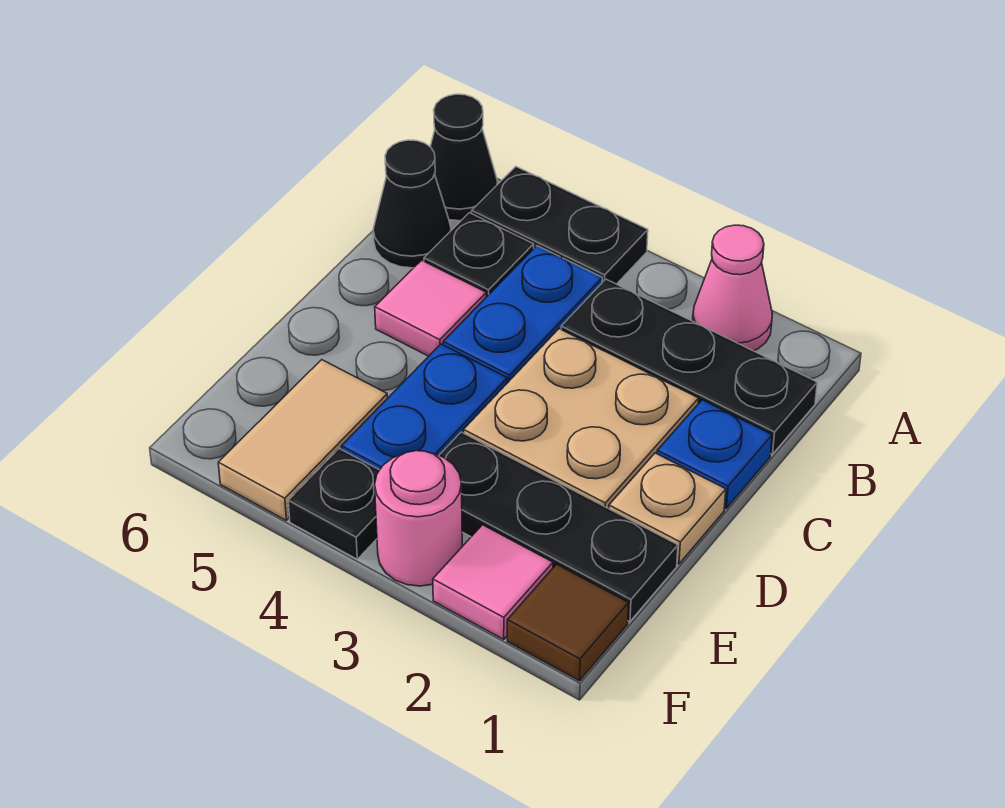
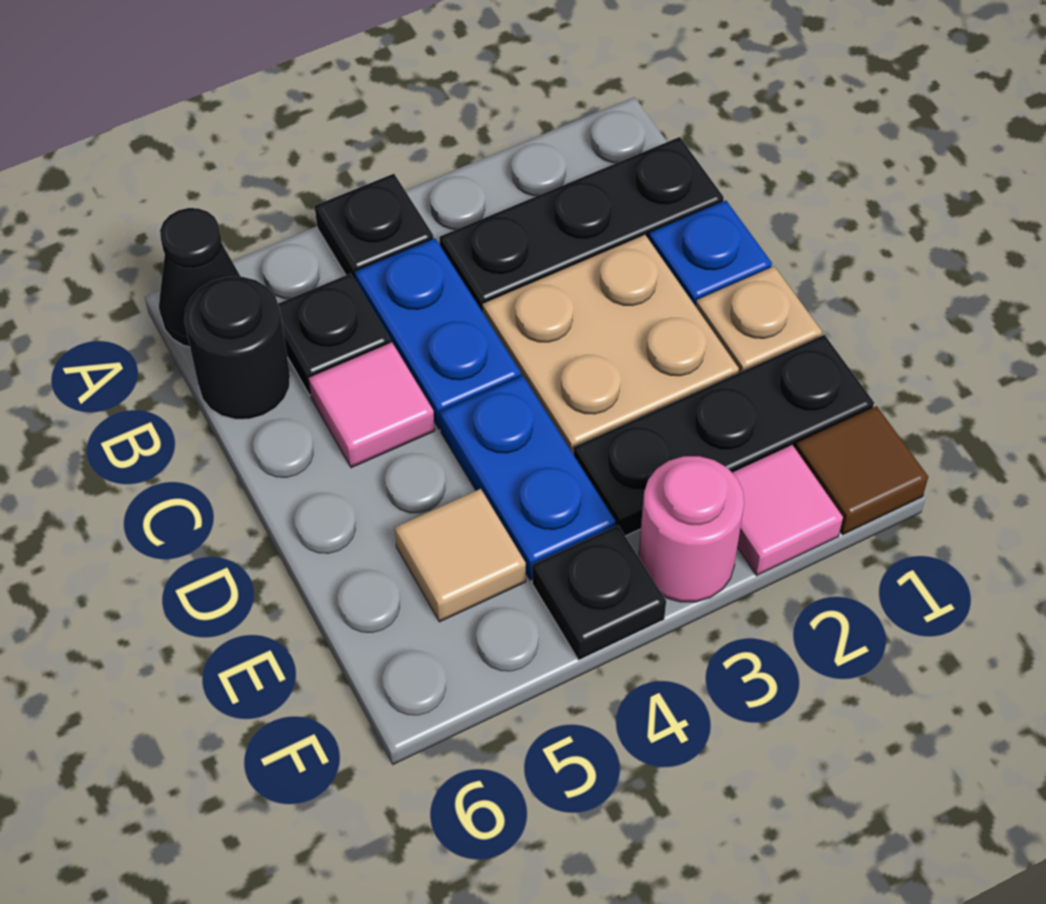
pink cone A2 level 1 -> none
black plate A4:A5 level 1 -> black plate A4 level 1
black cone B6 level 1 -> black round brick B6 level 1
tan tile E5:F5 level 1 -> tan tile E5 level 1

